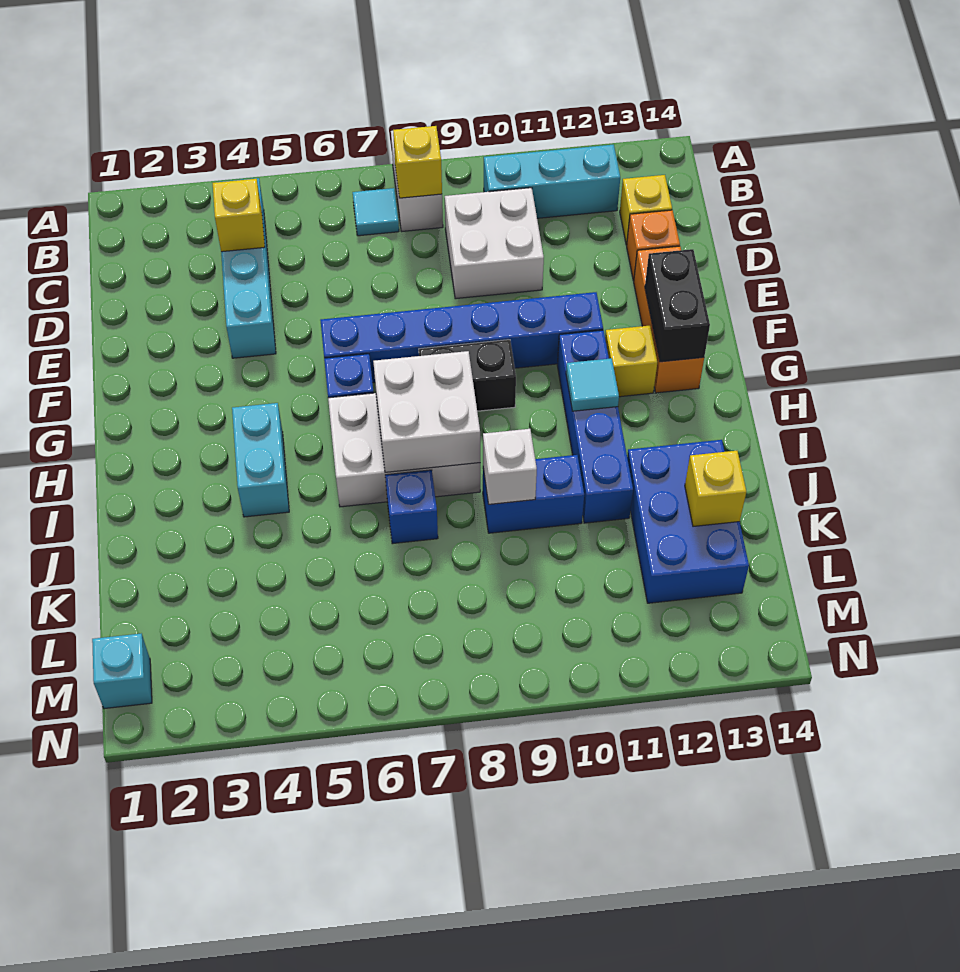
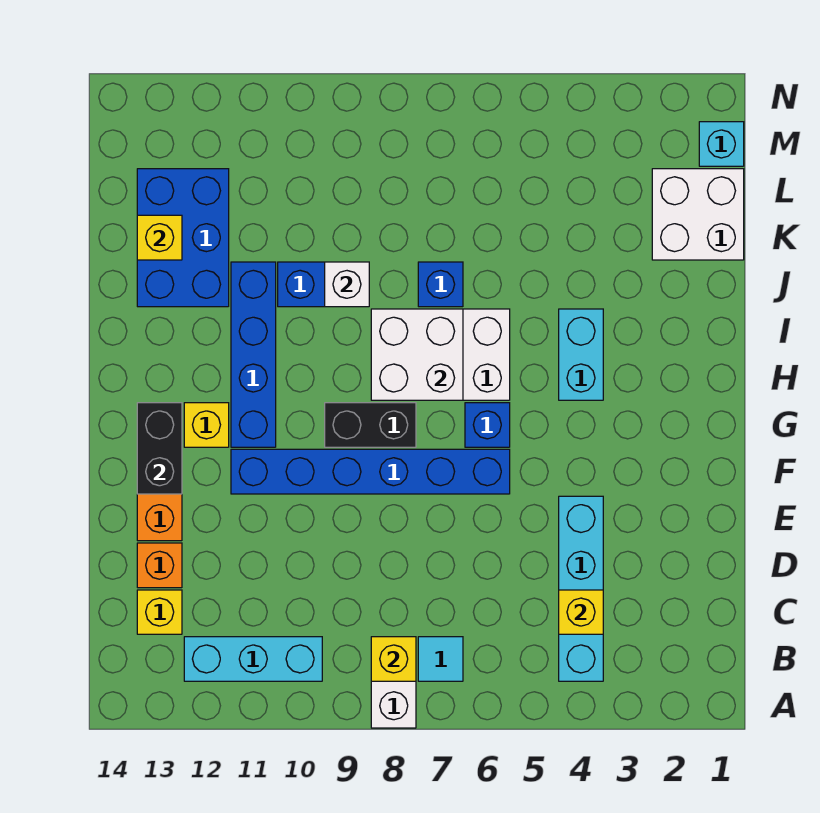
white brick C9:D10 level 1 -> white brick K1:L2 level 1
cyan tile H11 level 2 -> none

